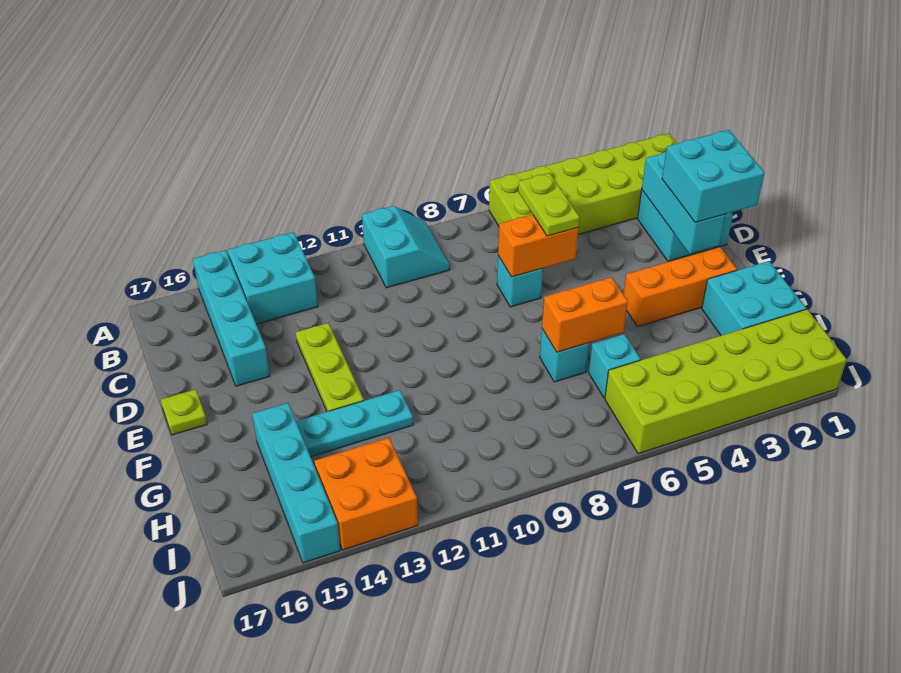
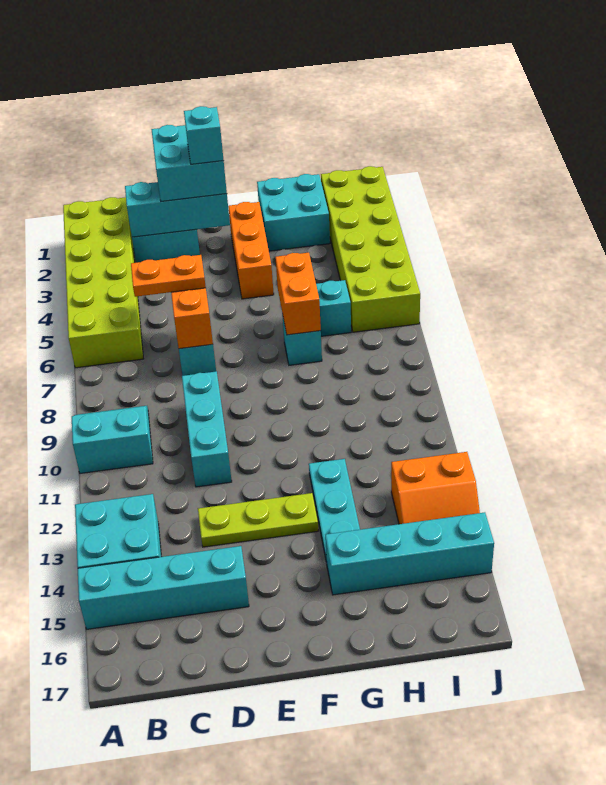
lime plate C6:D6 level 3 -> orange plate C6:D6 level 3
none -> cyan brick D9:D11 level 1
none -> cyan brick E2 level 4
lime plate E17 level 1 -> none
orange brick I13:J14 level 1 -> orange slope I13:J14 level 1 top 13

